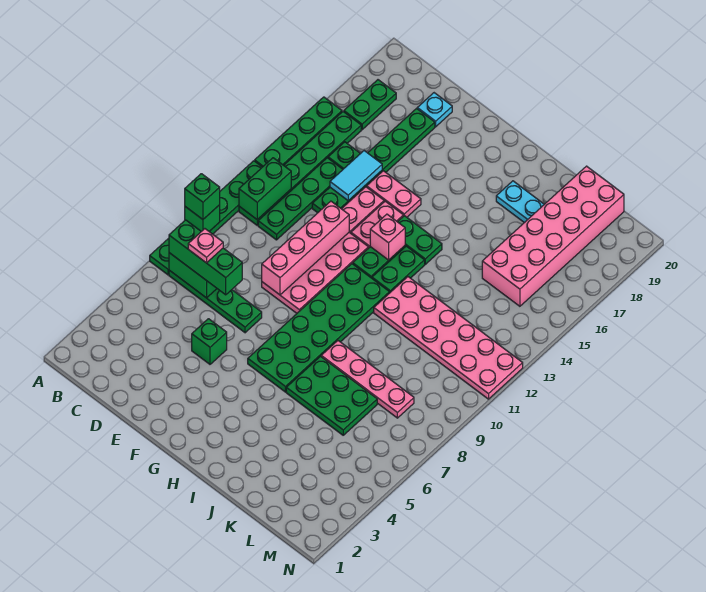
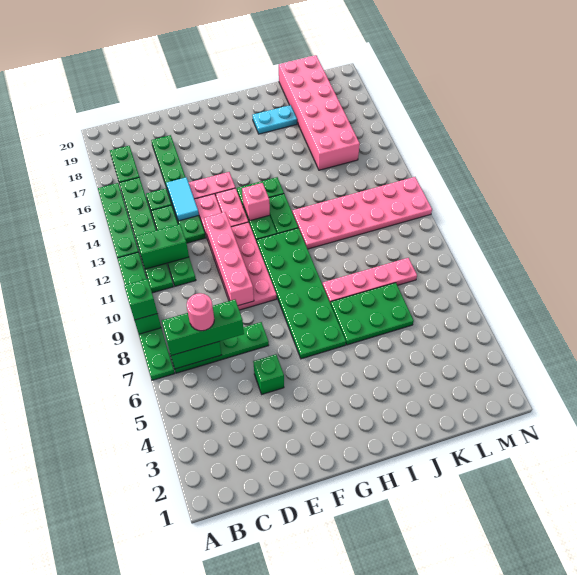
green brick B11:B12 level 2 -> green brick B12:C12 level 2
pink plate C7 level 4 -> pink round brick C7 level 4
cyan plate D19 level 1 -> none

